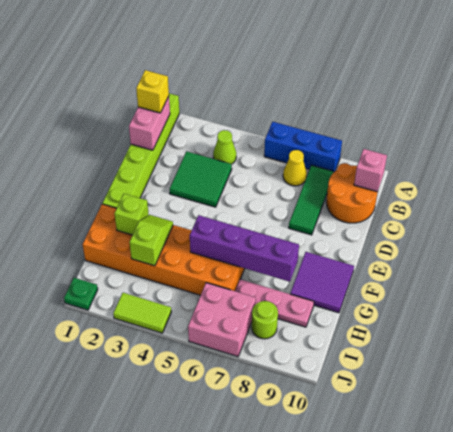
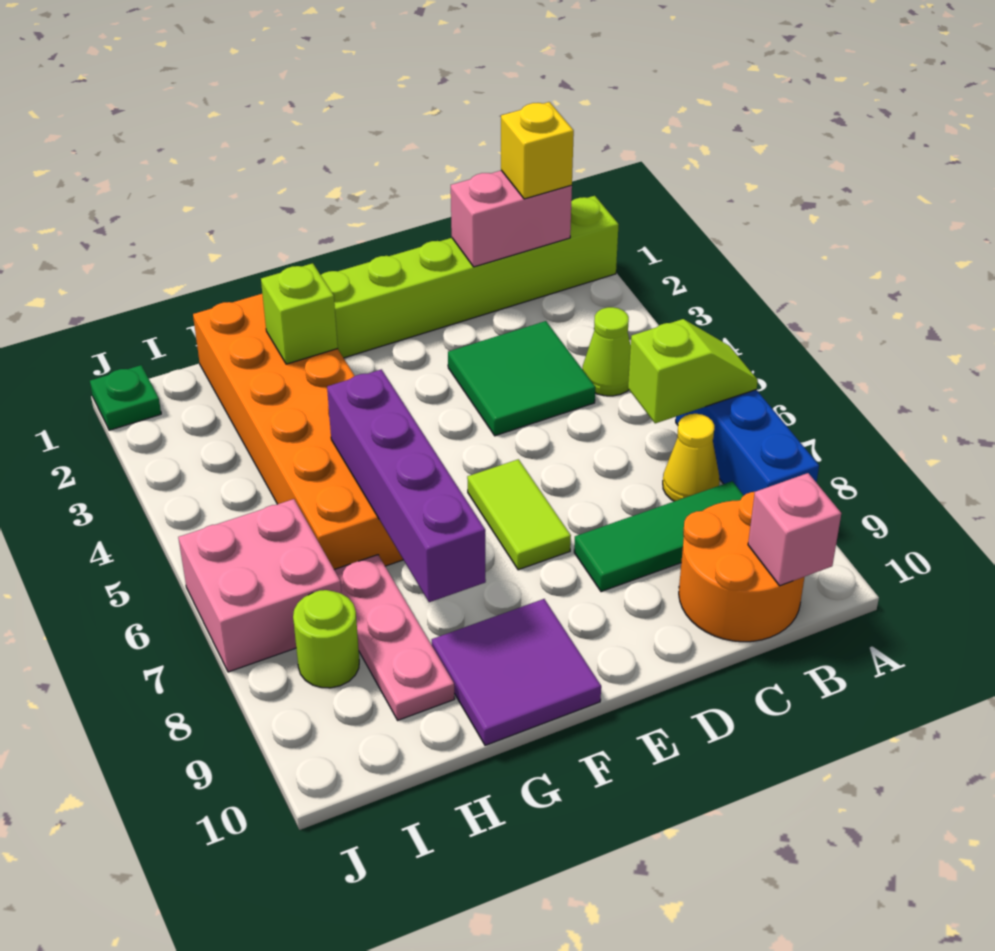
lime slope G3:H3 level 2 top H -> lime slope A6:B6 level 2 top B
lime tile J3:J4 level 1 -> lime tile E6:E7 level 1

